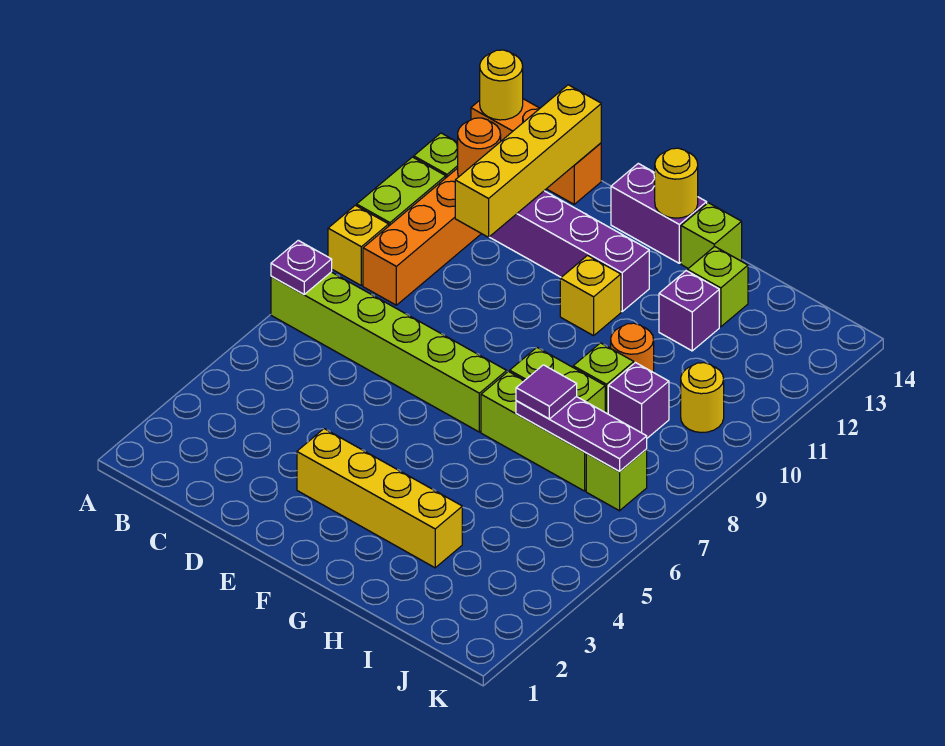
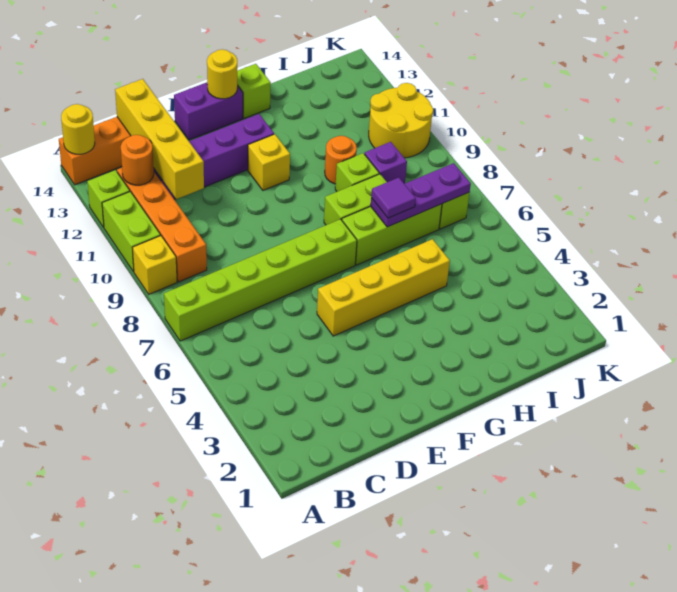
purple plate A7 level 2 -> none
yellow brick E3:H3 level 1 -> yellow brick E5:H5 level 1
purple brick H12 level 1 -> none
lime brick H13 level 1 -> none
yellow round brick J10 level 1 -> yellow round brick J10:K11 level 1

